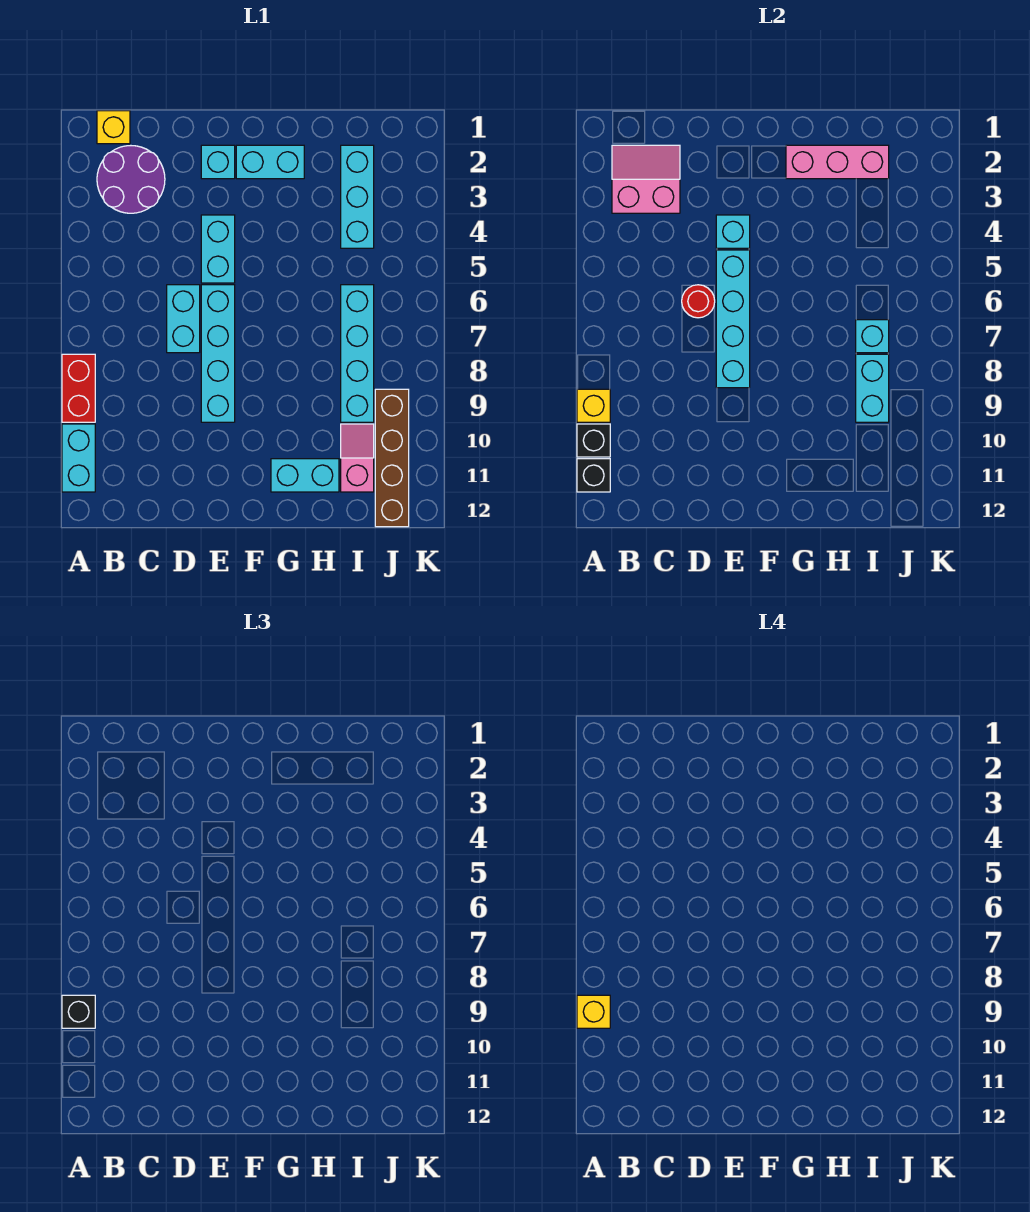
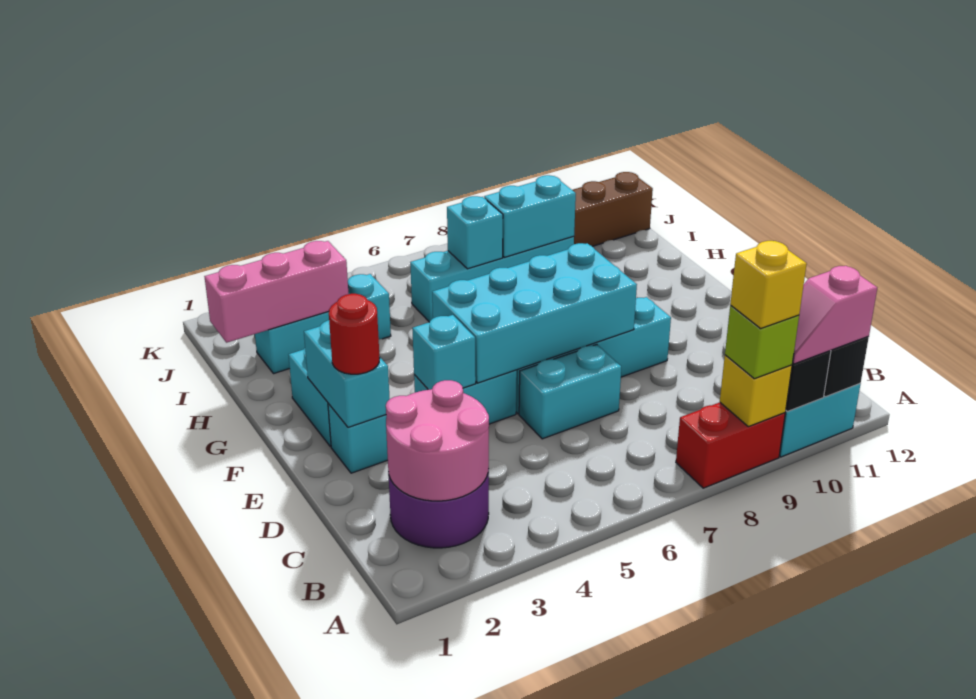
black brick A9 level 3 -> lime brick A9 level 3
yellow brick B1 level 1 -> none
pink slope B2:C3 level 2 top 3 -> pink round brick B2:C3 level 2
red round brick D6 level 2 -> red round brick E2 level 3
cyan brick E5:E8 level 2 -> cyan brick E5:F8 level 2
pink brick G2:I2 level 2 -> pink brick I1:I3 level 2
cyan brick G11:H11 level 1 -> cyan brick E2:F2 level 2
pink slope I10:I11 level 1 top 11 -> pink slope A10:A11 level 3 top 11

